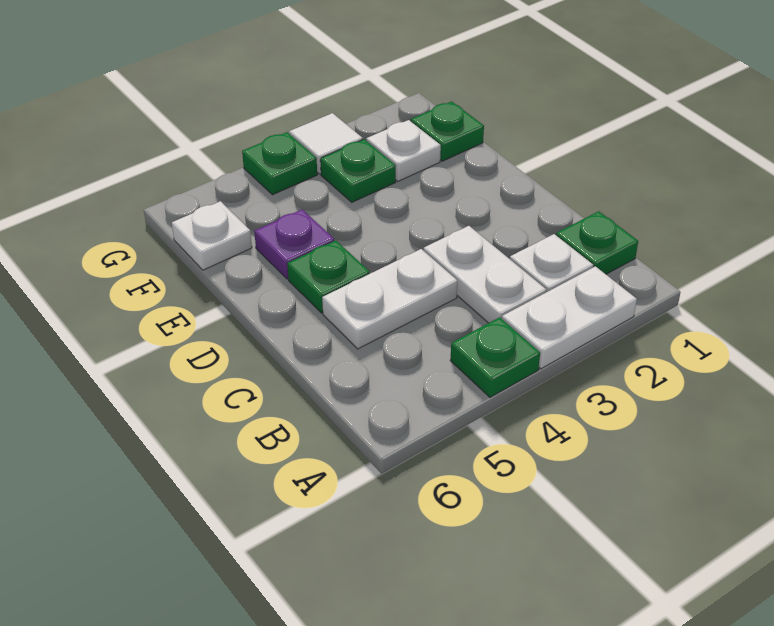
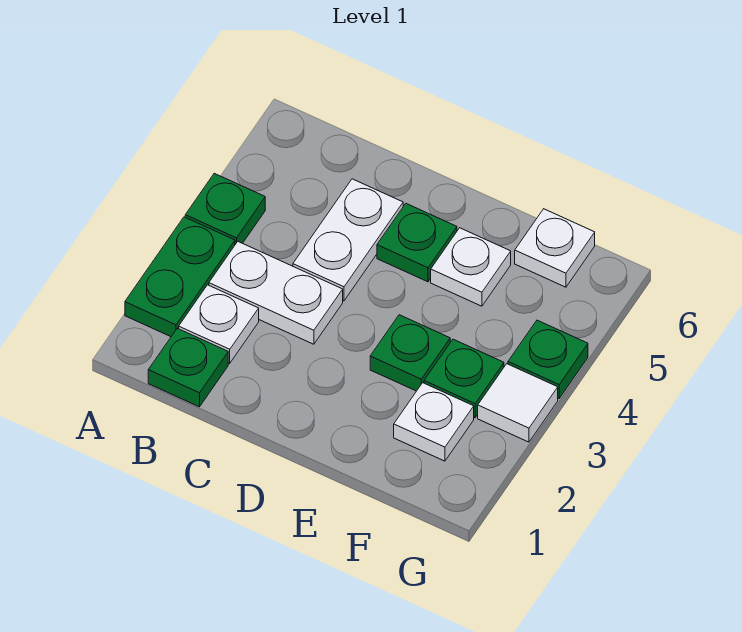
white plate A2:A3 level 1 -> green plate A2:A3 level 1
purple plate E5 level 1 -> white plate E5 level 1
green plate F1 level 1 -> green plate E3 level 1

